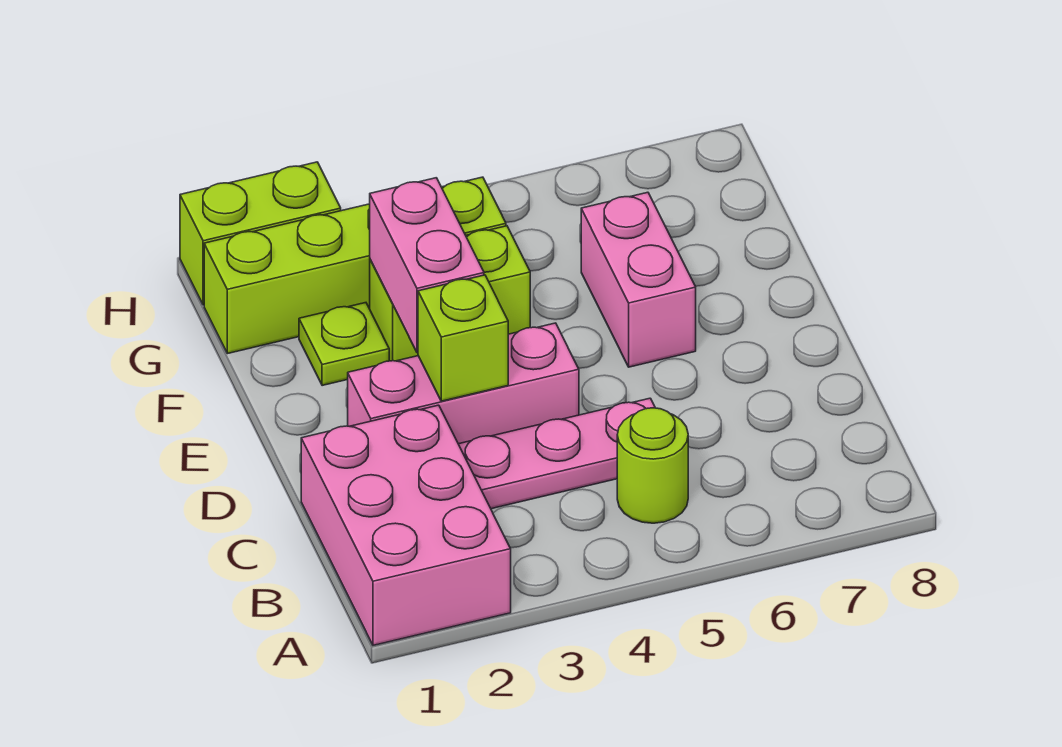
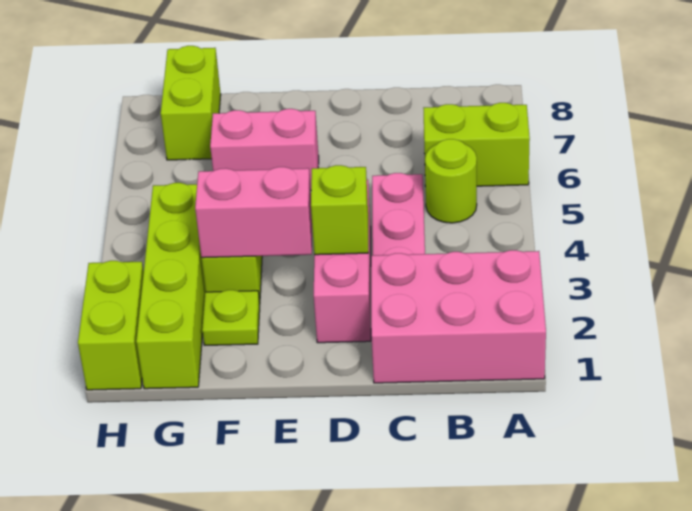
none -> lime brick A6:B6 level 1
none -> lime brick G7:G8 level 1

